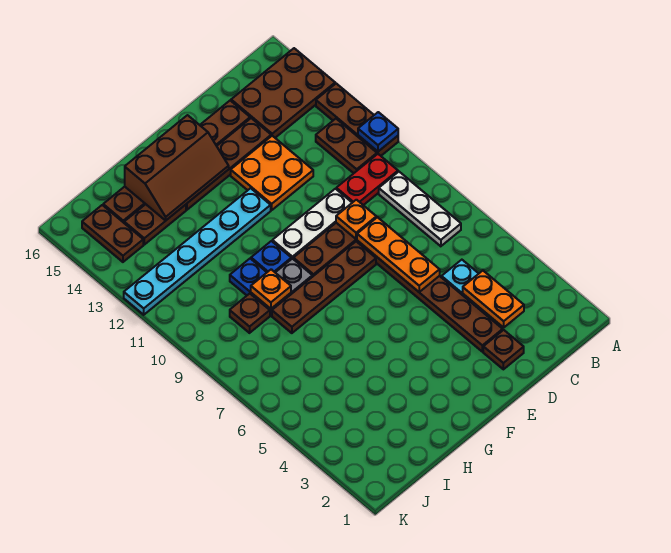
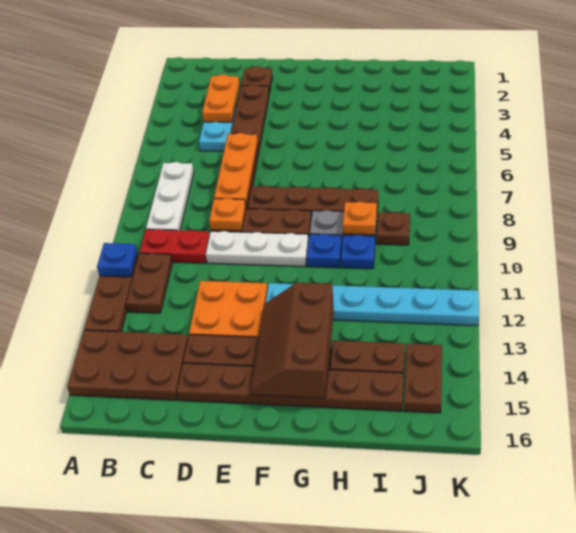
brown slope F14:H15 level 2 top 15 -> brown slope F13:G15 level 2 top G

